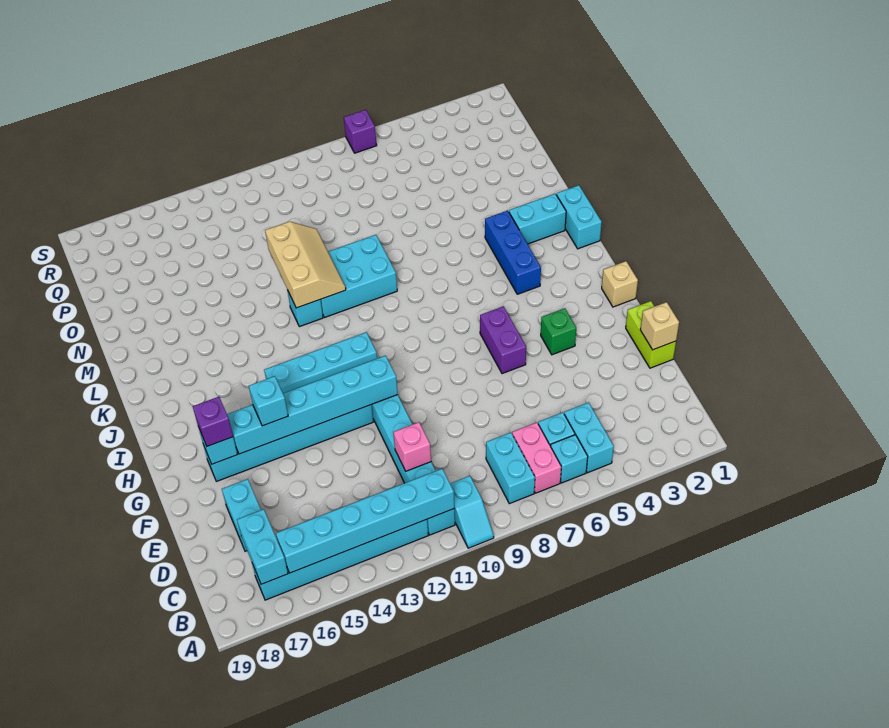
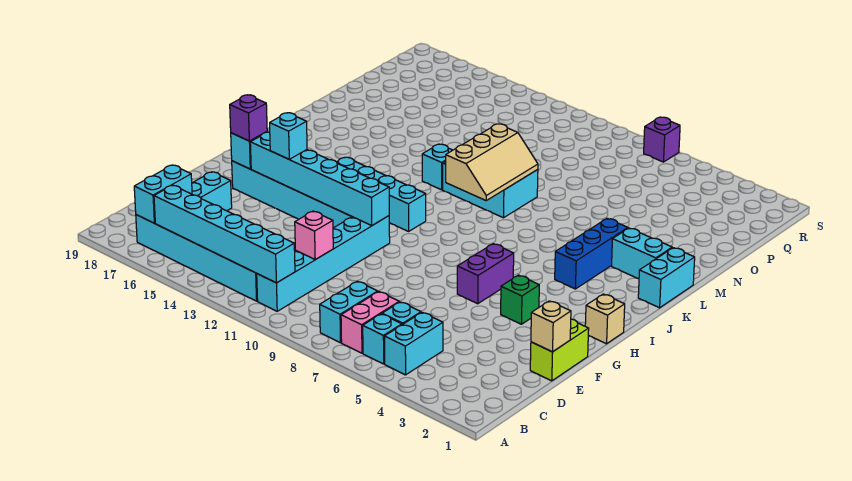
cyan slope A10:B10 level 1 top B -> none
tan slope L11:N12 level 2 top 12 -> tan slope K9:M10 level 2 top 10

